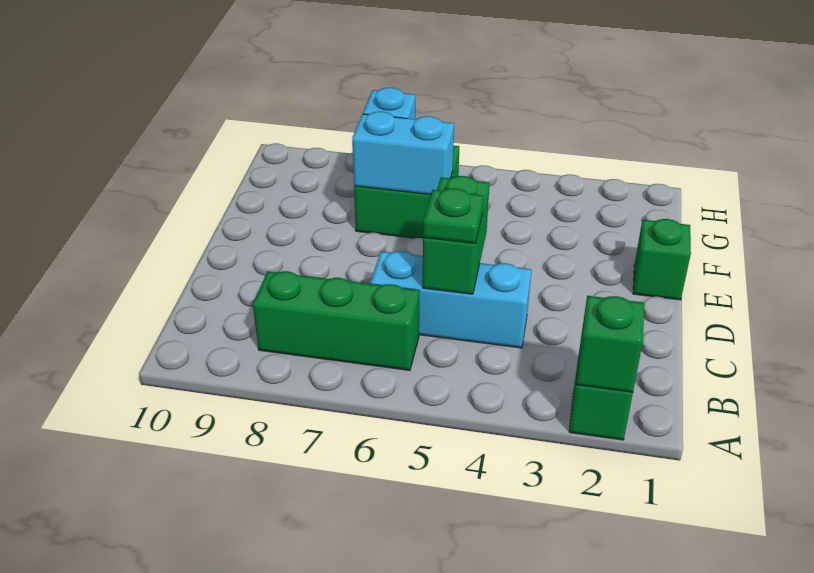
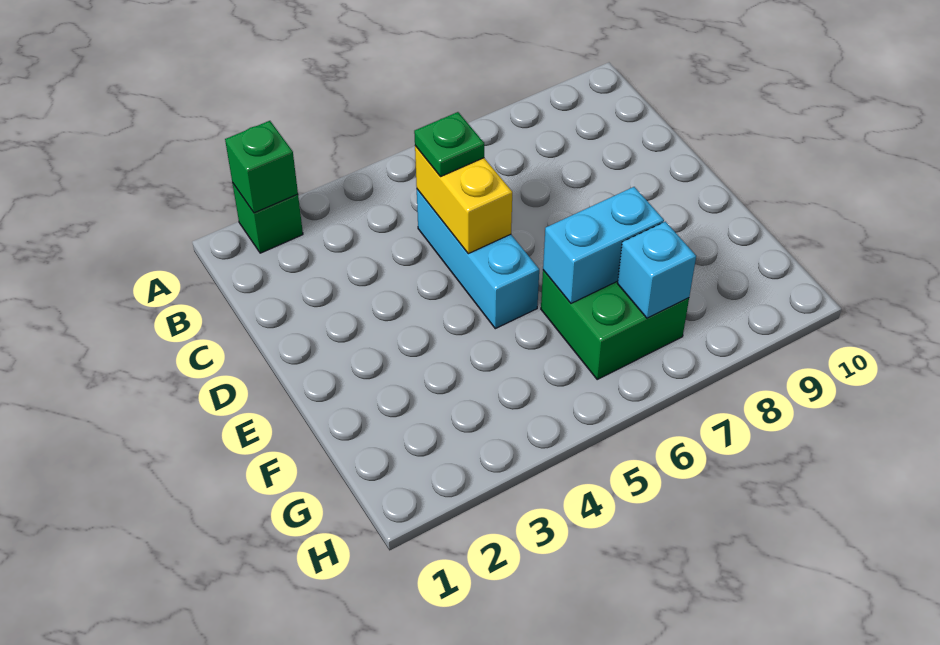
green brick B6:B8 level 1 -> none
cyan brick C4:C6 level 1 -> cyan brick C5:E5 level 1
green brick C5:D5 level 2 -> yellow brick C5:D5 level 2
green brick E1 level 1 -> none

